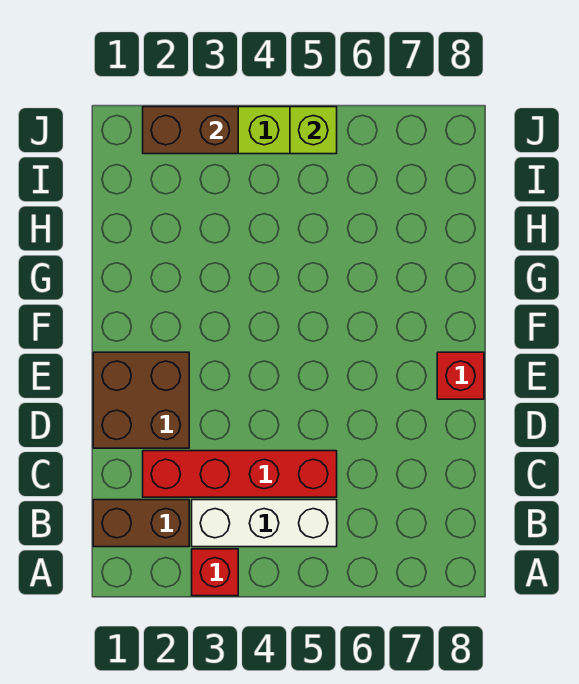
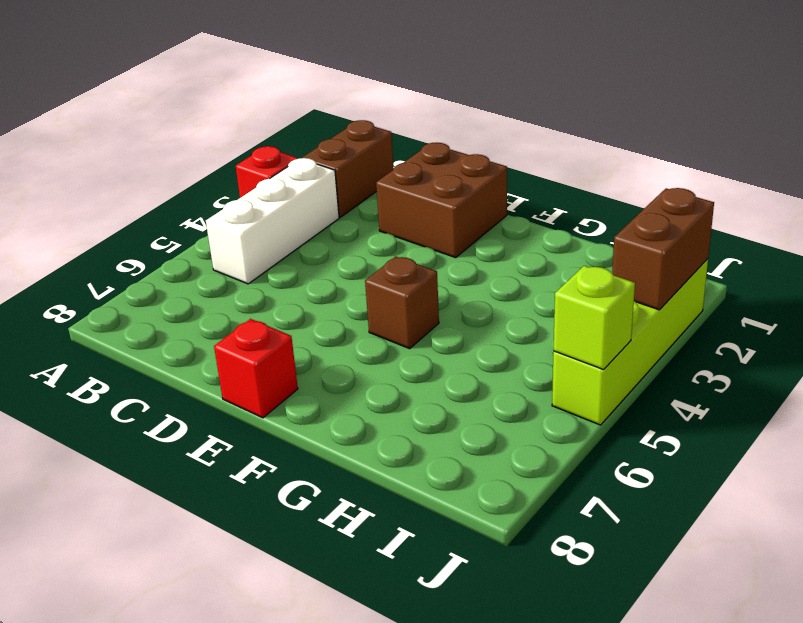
red brick C2:C5 level 1 -> none
none -> brown brick F5 level 1

